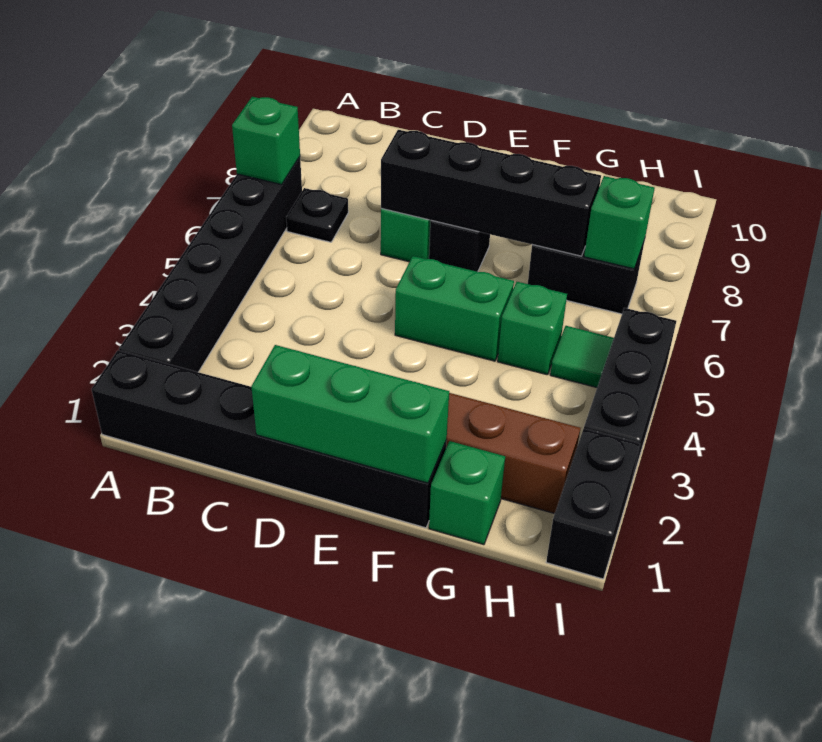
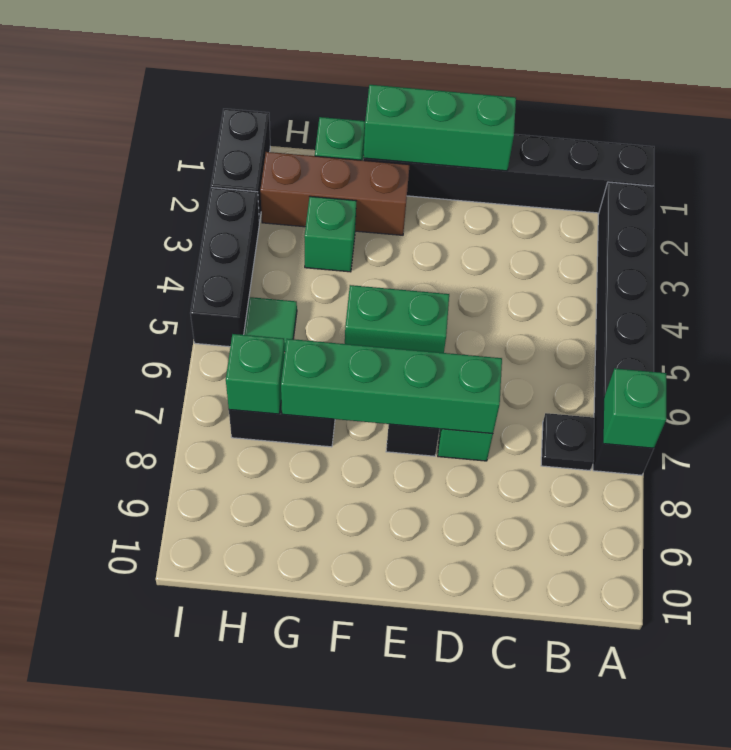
black brick D7:G7 level 2 -> green brick D7:G7 level 2
green brick G5 level 1 -> green brick G3 level 1

